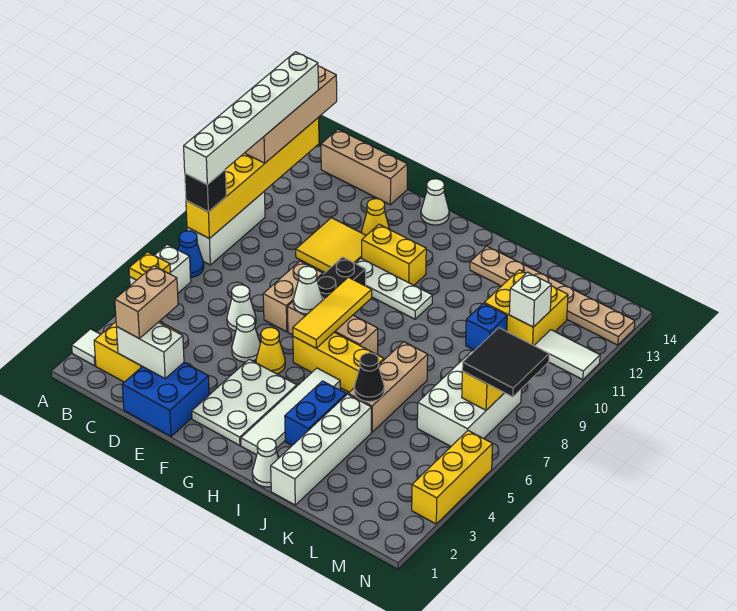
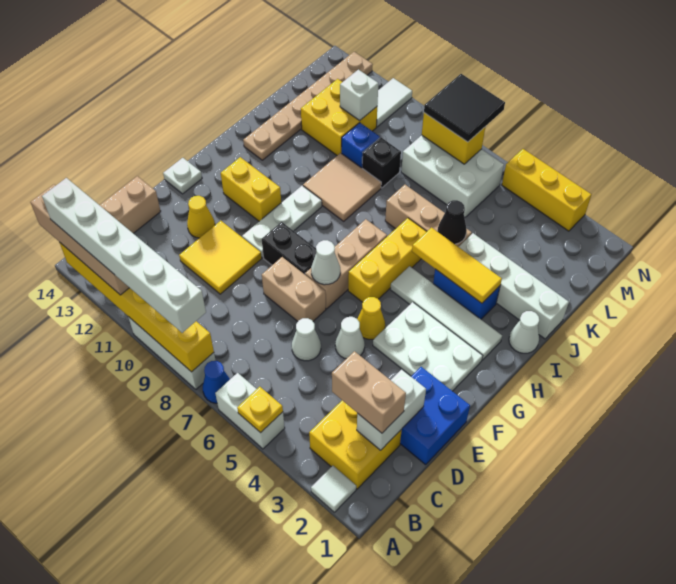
black brick A8 level 3 -> black brick K9 level 1
yellow brick F11:G11 level 1 -> yellow brick G11:G12 level 1
white cone F14 level 1 -> white plate F14 level 1
yellow tile G6:G8 level 2 -> yellow tile I3:I5 level 2
none -> tan tile I9:J10 level 1

